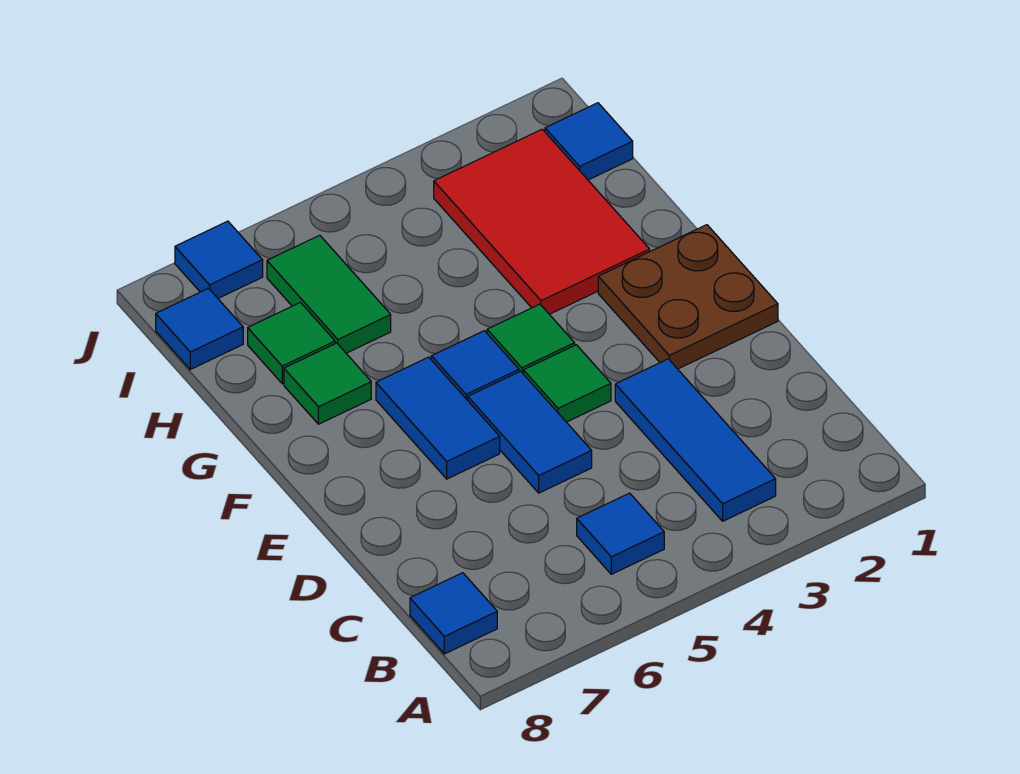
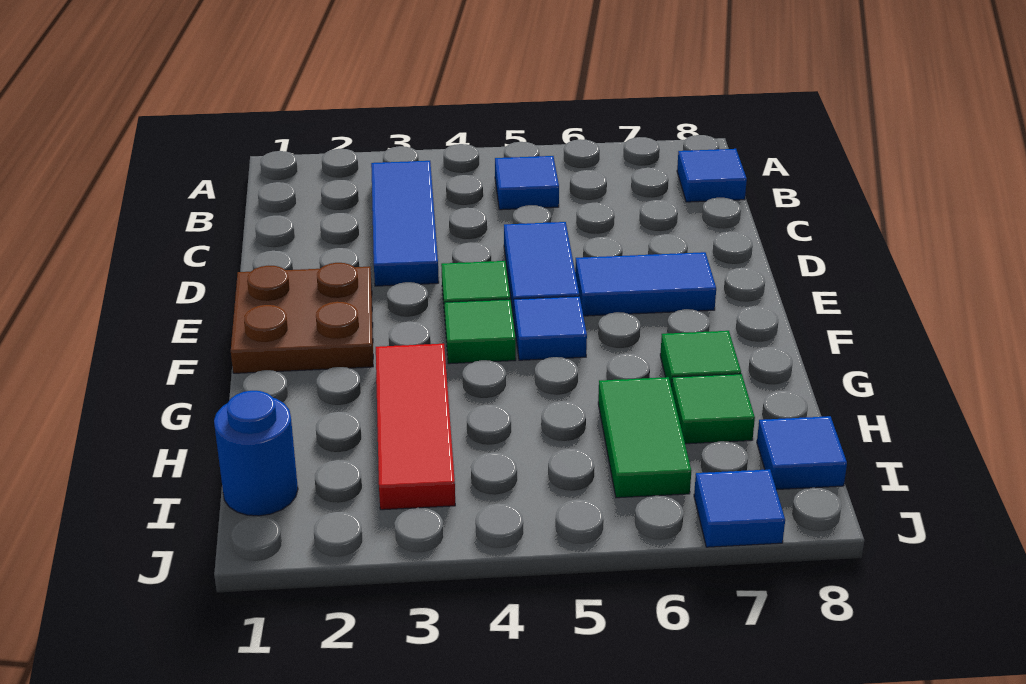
blue tile E6:F6 level 1 -> blue tile E6:E7 level 1
red tile G2:I3 level 1 -> red tile G3:I3 level 1
blue tile I1 level 1 -> blue round brick I1 level 1

